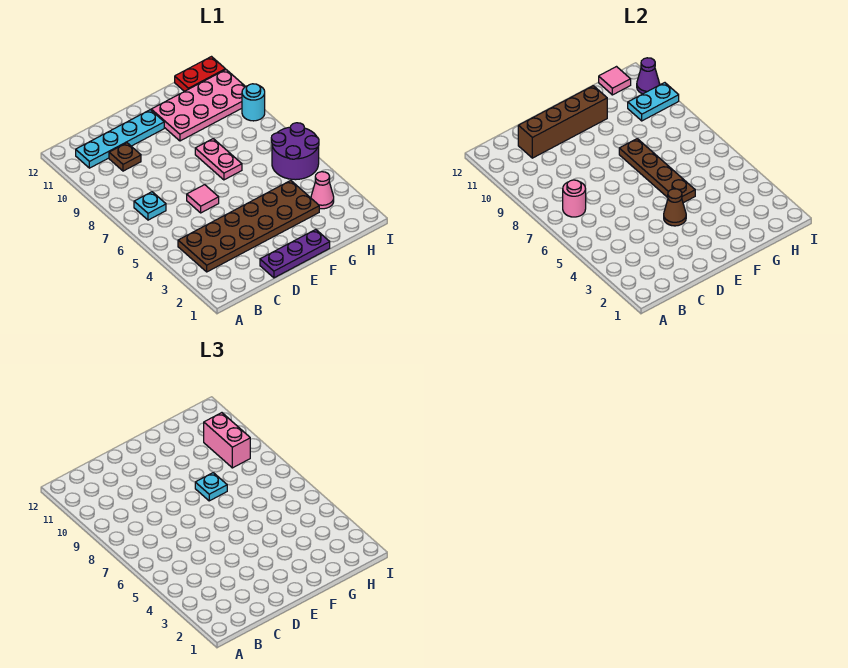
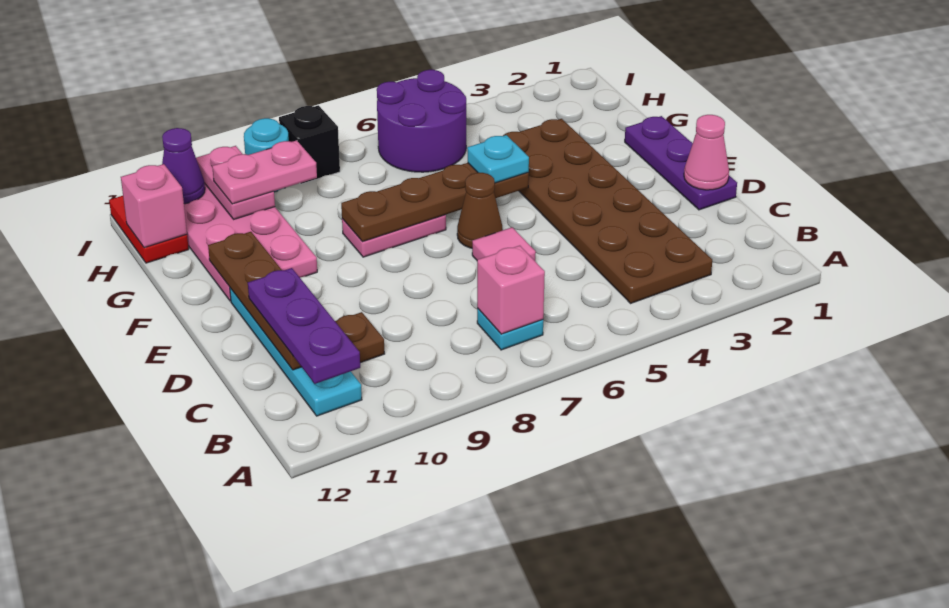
pink round brick B7 level 2 -> pink brick B7 level 2
none -> purple plate B11:D11 level 3
brown brick C11:F11 level 2 -> brown plate C11:F11 level 2
brown cone E4 level 2 -> brown cone E6 level 1
cyan plate F8 level 3 -> cyan plate F5 level 3
pink cone H3 level 1 -> pink cone D1 level 2
pink brick H9:H10 level 3 -> pink plate H9:H10 level 3
cyan plate H10:I10 level 2 -> pink plate H10:I10 level 2
pink tile H12 level 2 -> pink brick H12 level 2
none -> black brick I8 level 1

